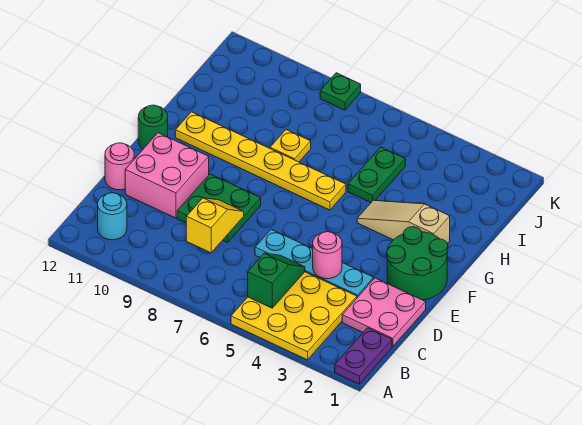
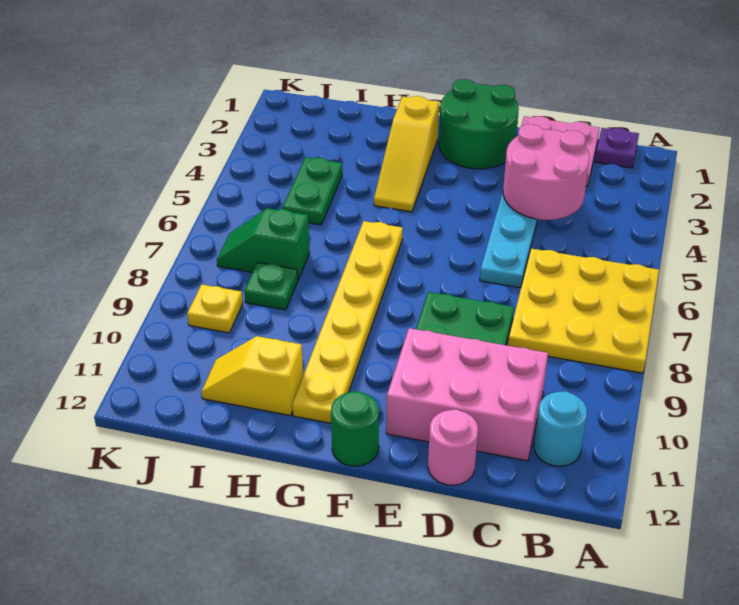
purple plate A1:B1 level 1 -> purple plate B1 level 1
yellow plate A3:C5 level 1 -> yellow plate A6:C8 level 1
green slope B5:C5 level 2 top B -> green slope I7:J7 level 1 top I
yellow slope C8:D8 level 2 top C -> yellow slope H11:I11 level 1 top H
pink round brick D4 level 2 -> pink round brick C3:D4 level 2
pink brick D10:E11 level 1 -> pink brick C10:E11 level 1
tan slope G2:G4 level 1 top 2 -> yellow slope G2:G4 level 1 top 2
green plate H5:I5 level 1 -> green plate I4:I5 level 1
yellow plate H8 level 1 -> yellow plate J9 level 1
green plate K8 level 1 -> green plate I8 level 1

